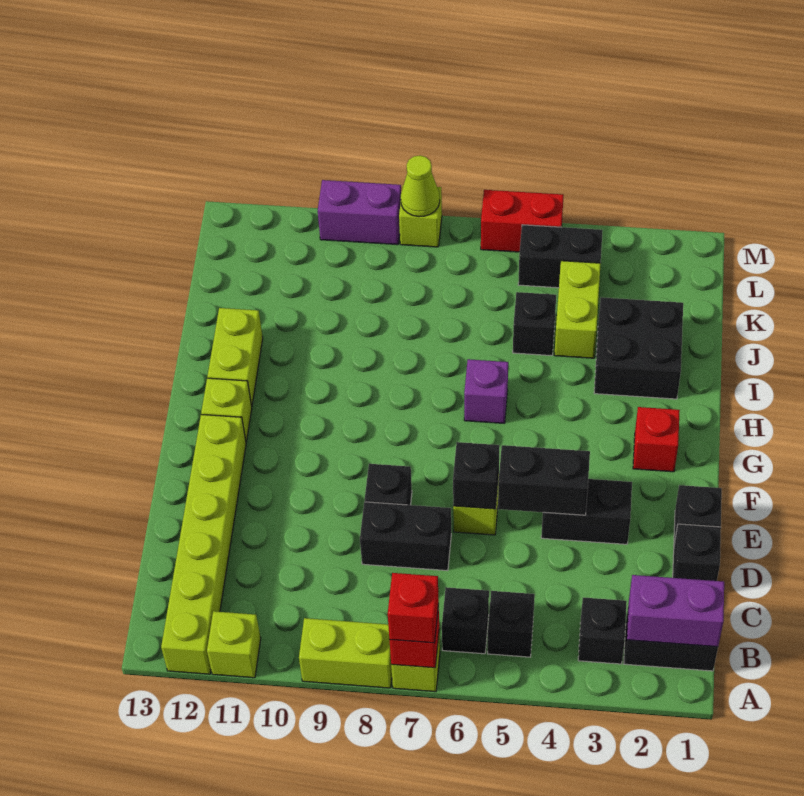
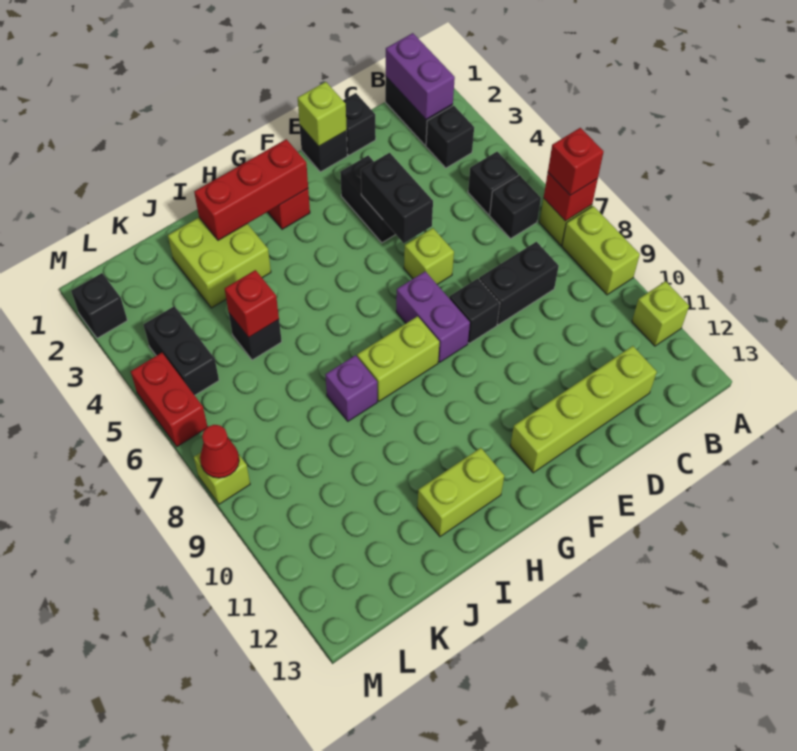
lime brick A12:F12 level 1 -> lime brick C12:F12 level 1
black brick D7:D8 level 1 -> black brick C8:D8 level 1
black brick E6 level 2 -> black brick M2 level 1
none -> red brick G2:I2 level 2
lime brick G12 level 1 -> lime brick E1 level 2
purple brick H6 level 1 -> purple brick I8 level 1
black brick I2:J3 level 1 -> lime brick I2:J3 level 1
lime brick J4:K4 level 1 -> lime brick G8:H8 level 1
none -> red brick J5 level 2
lime cone M8 level 2 -> red cone M8 level 2
purple brick M9:M10 level 1 -> purple brick F7:F8 level 1

